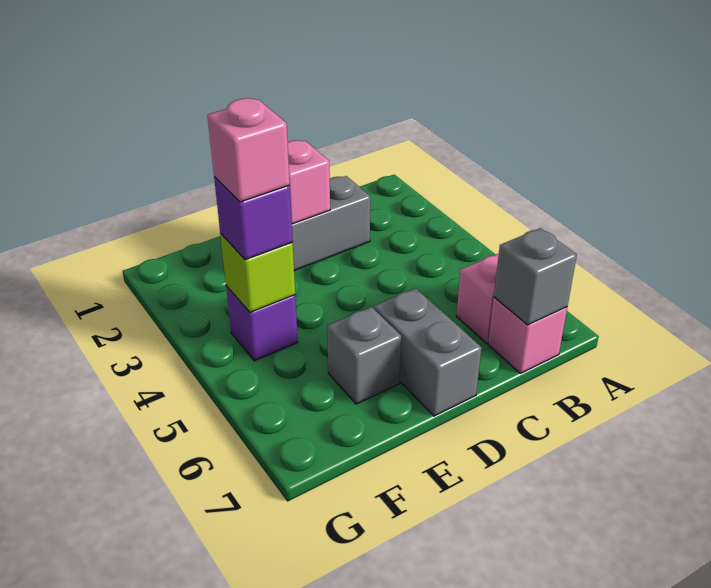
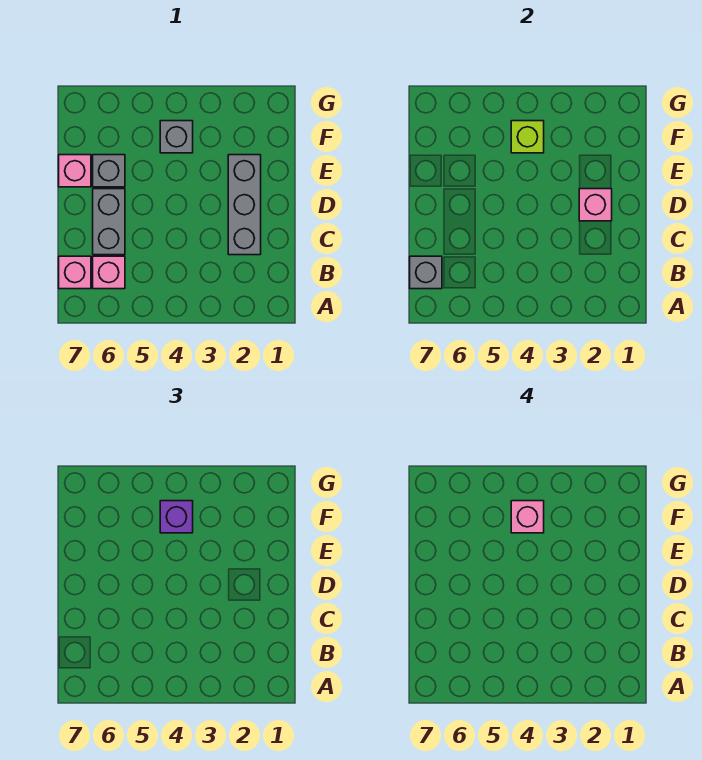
grey brick D6:D7 level 1 -> grey brick C6:D6 level 1
none -> pink brick E7 level 1
purple brick F4 level 1 -> grey brick F4 level 1

